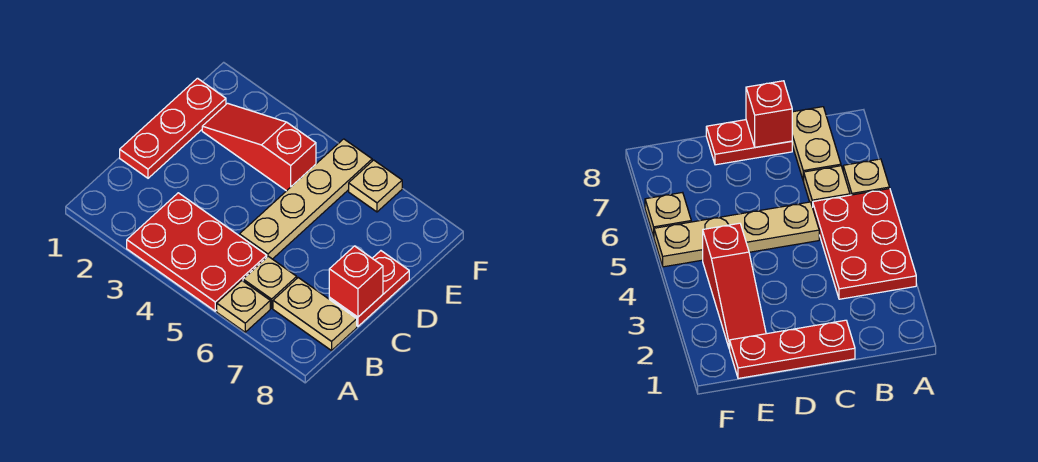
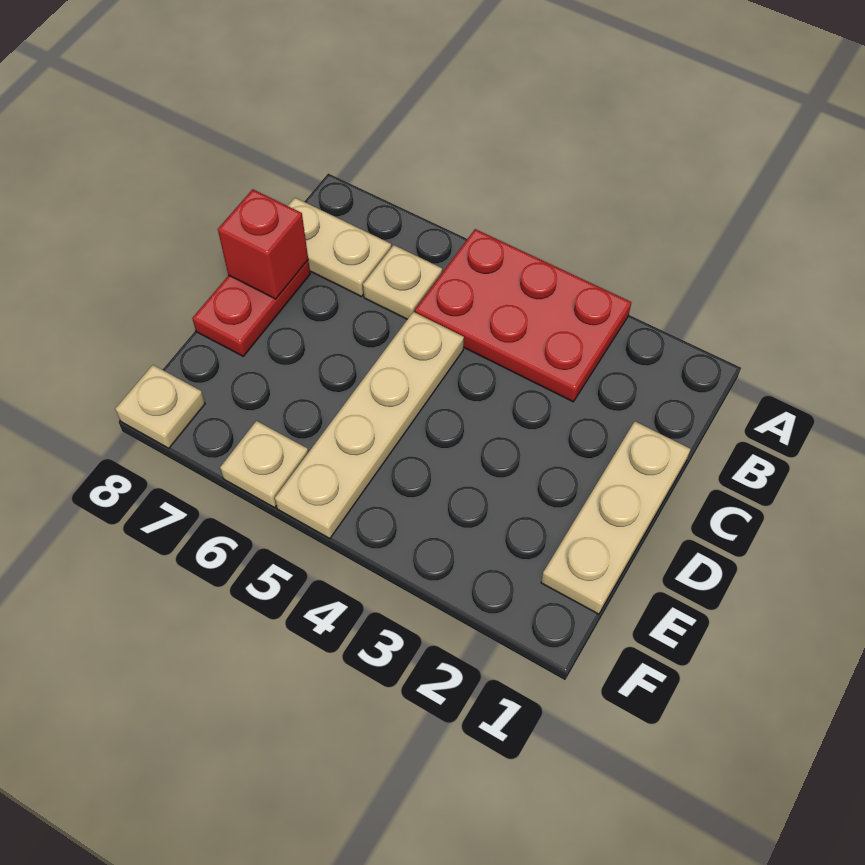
tan plate A6 level 1 -> tan plate F8 level 1
red plate C1:E1 level 1 -> tan plate C1:E1 level 1
red slope E2:E4 level 1 top 4 -> none

